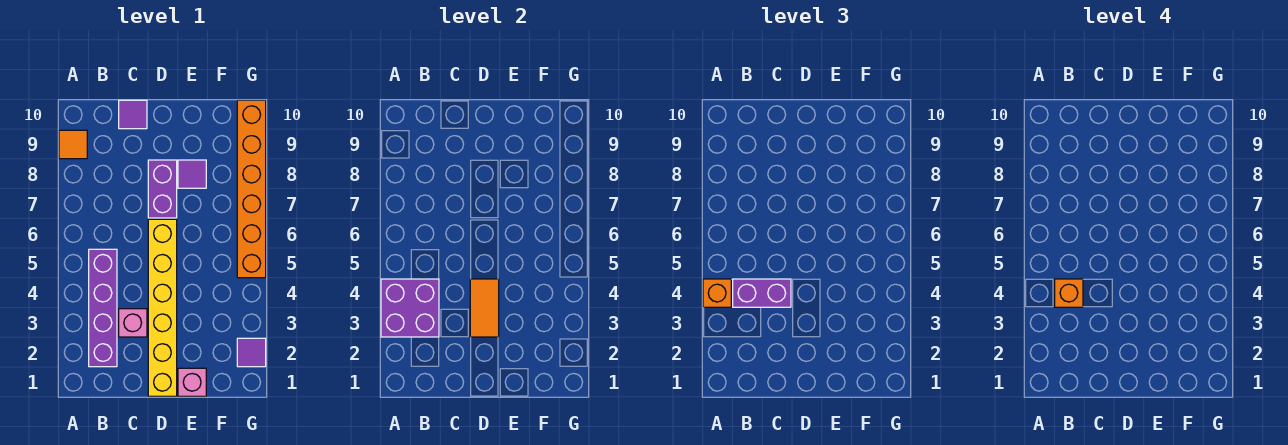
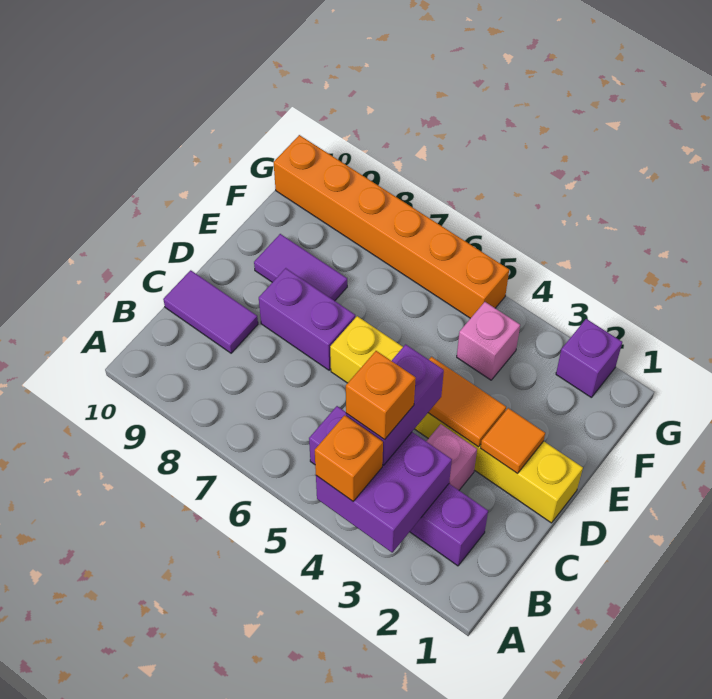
orange tile A9 level 1 -> orange tile D2 level 2
purple tile C10 level 1 -> purple tile C9:C10 level 1
pink brick E1 level 1 -> pink brick F4 level 1
purple tile E8 level 1 -> purple tile E8:E9 level 1
purple tile G2 level 1 -> purple brick G2 level 1

